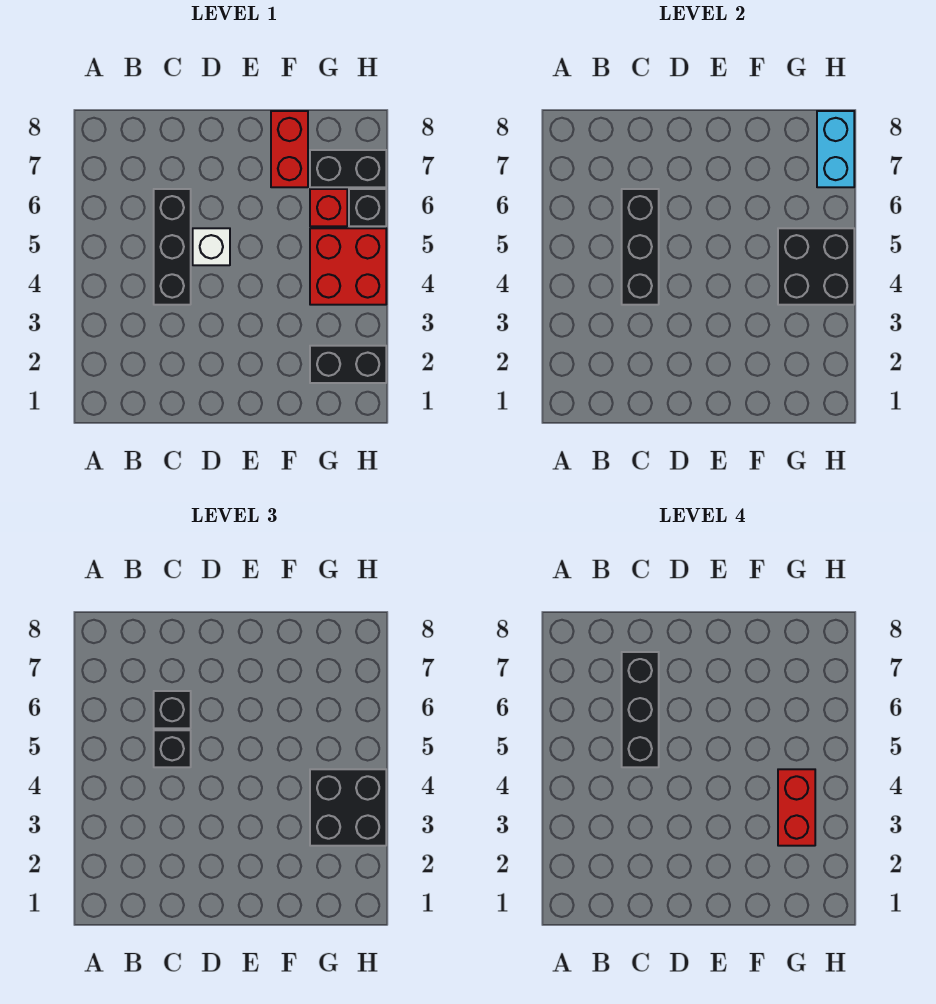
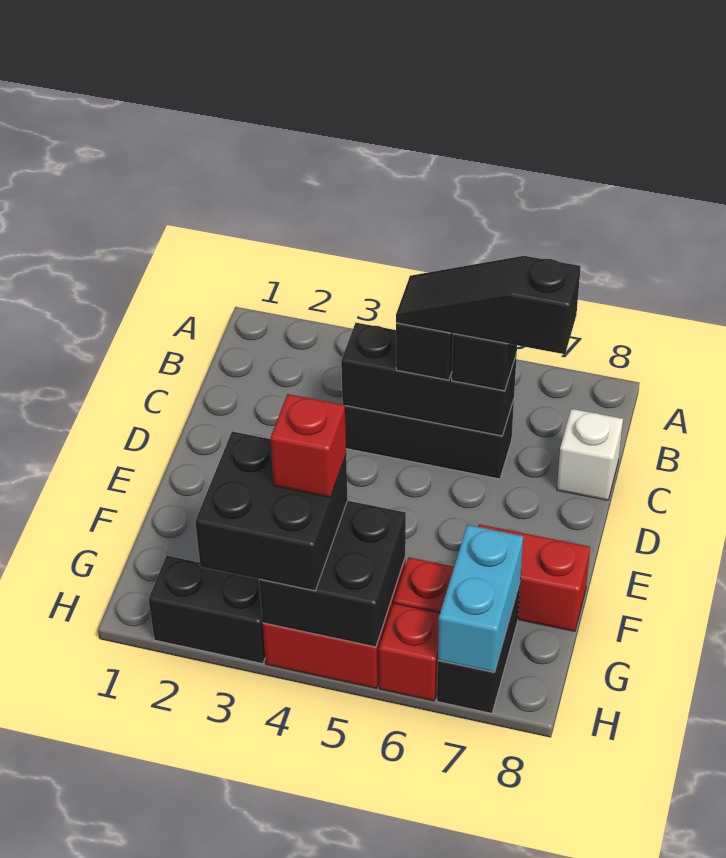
black brick C5:C7 level 4 -> black slope C5:C7 level 4 top 7
white brick D5 level 1 -> white brick C8 level 1
black brick G2:H2 level 1 -> black brick H2:H3 level 1
red brick G3:G4 level 4 -> red brick G4 level 4
black brick H6 level 1 -> red brick H6 level 1
cyan brick H7:H8 level 2 -> cyan brick G7:H7 level 2

